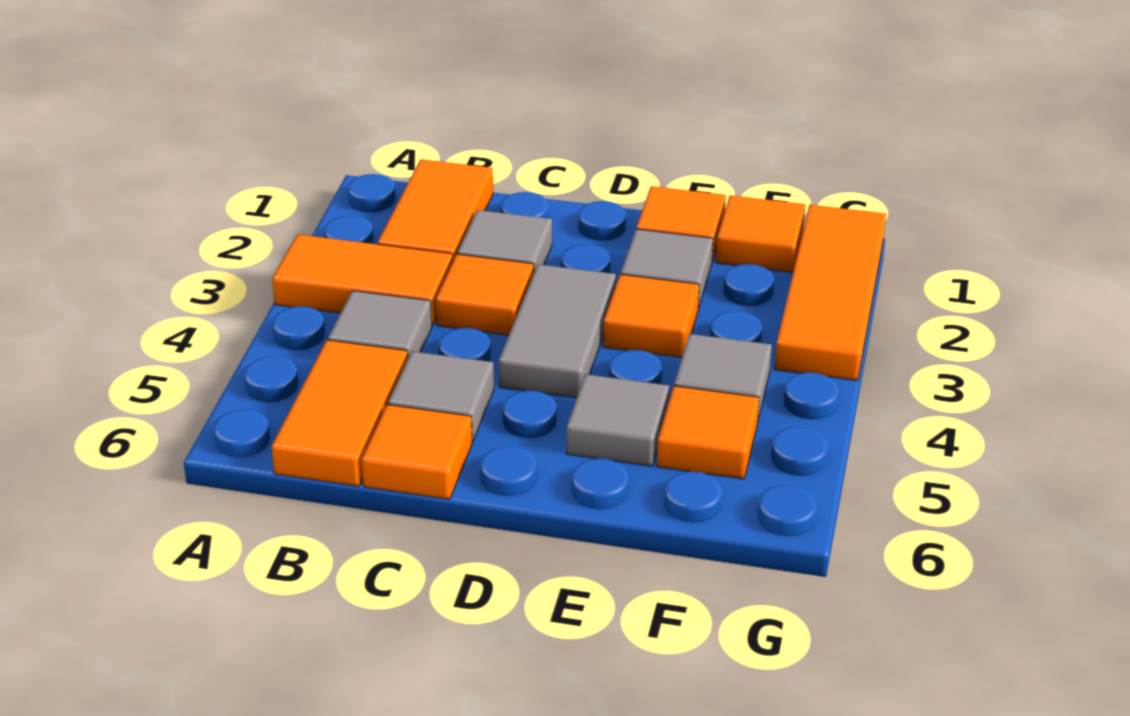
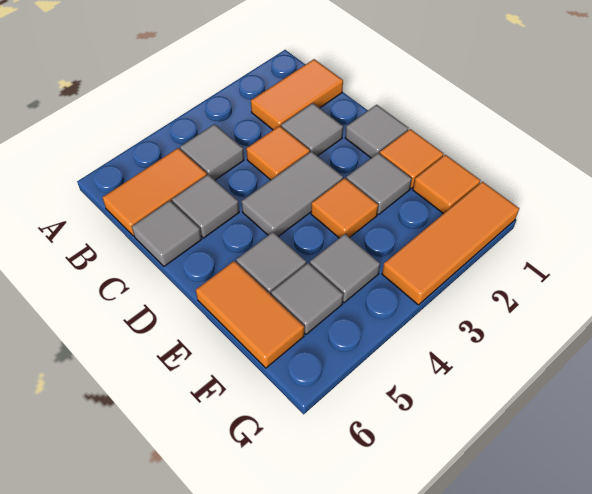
orange tile A3:B3 level 1 -> orange tile E6:F6 level 1
orange tile C6 level 1 -> grey tile C6 level 1
none -> grey tile D1 level 1
orange tile F5 level 1 -> grey tile F5 level 1

